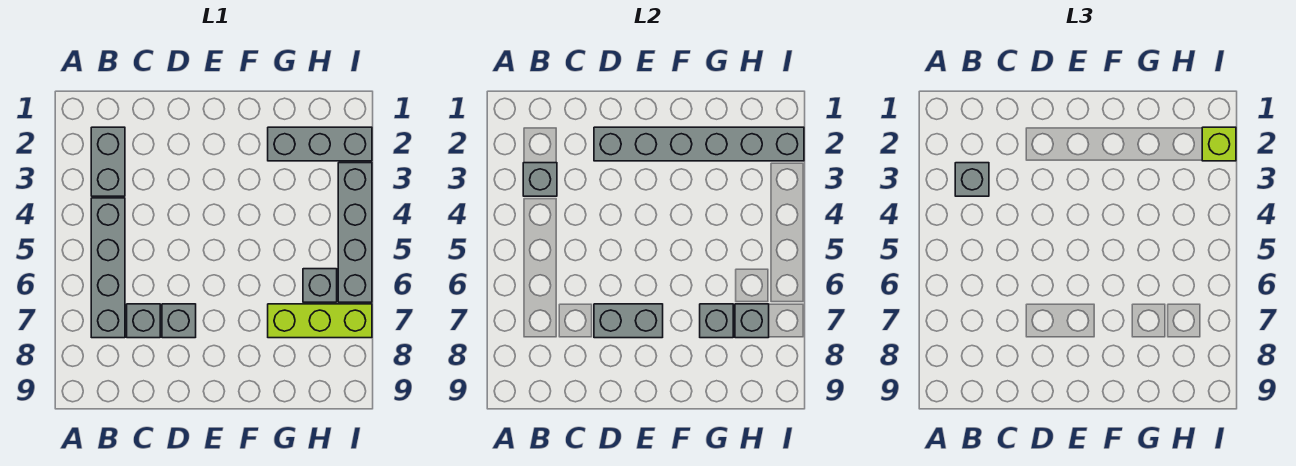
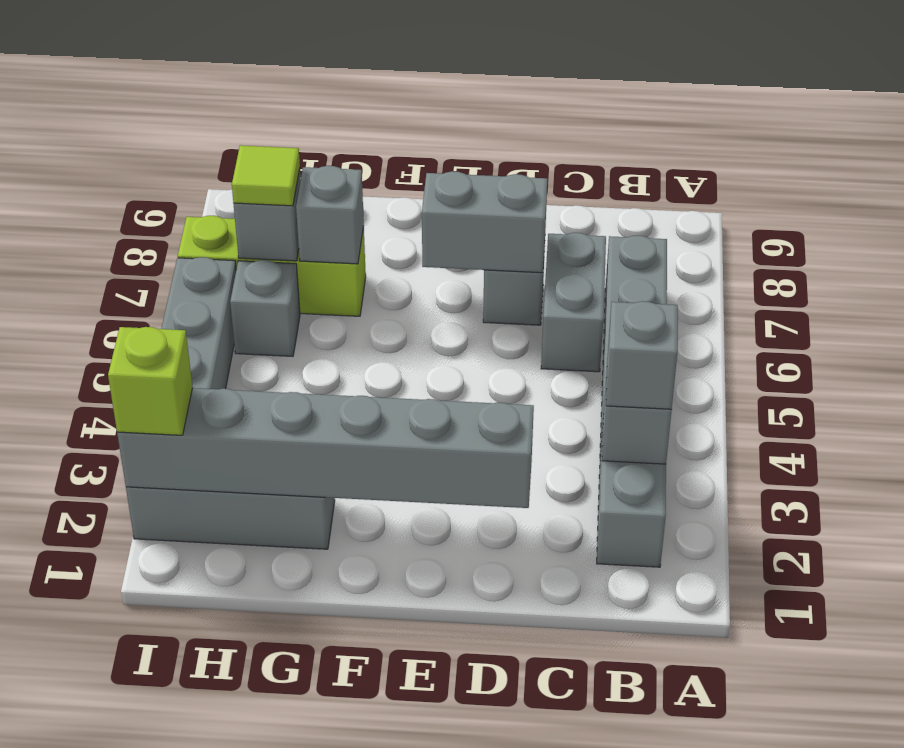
grey brick C7 level 1 -> grey brick C6:C7 level 1
none -> lime tile H7 level 3

